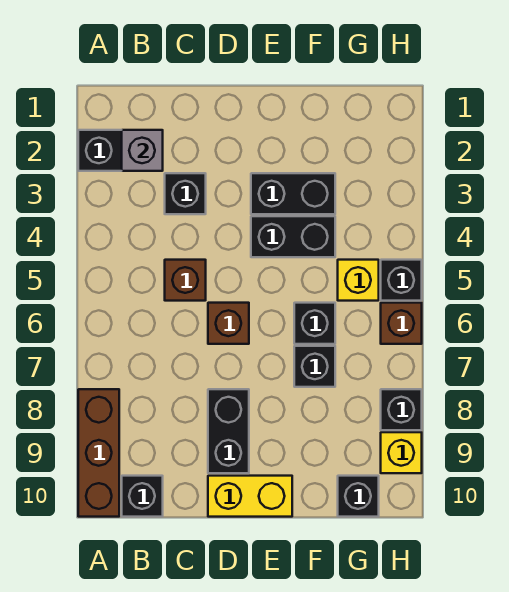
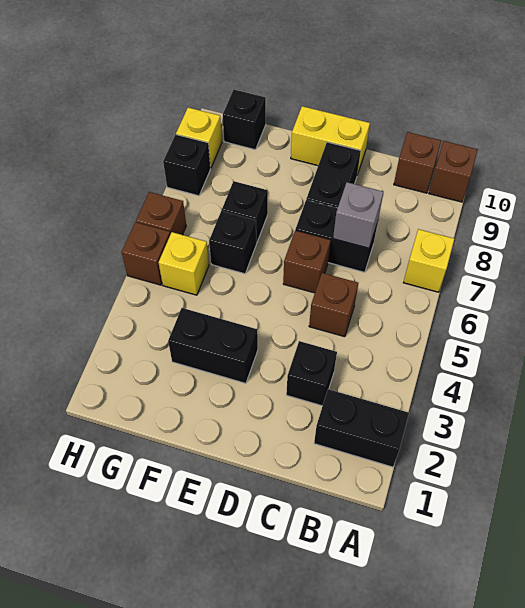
none -> yellow brick A7 level 1
brown brick A8:A10 level 1 -> brown brick A10 level 1
grey brick B2 level 2 -> grey brick C7 level 2
black brick B10 level 1 -> brown brick B10 level 1
black brick E4:F4 level 1 -> black brick C7:D7 level 1
black brick H5 level 1 -> brown brick H5 level 1

